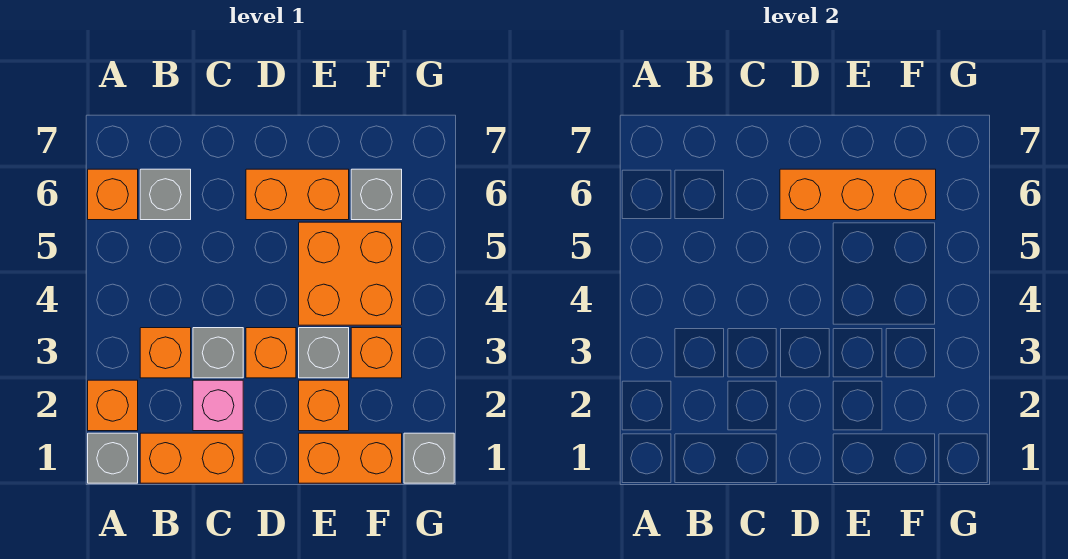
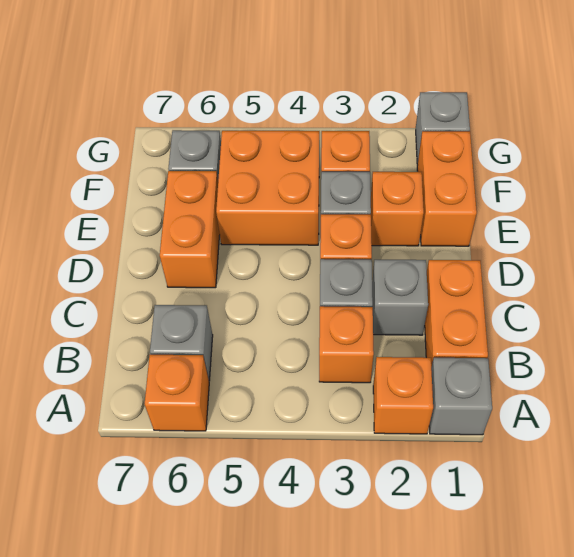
pink brick C2 level 1 -> grey brick C2 level 1
orange brick D6:F6 level 2 -> none

